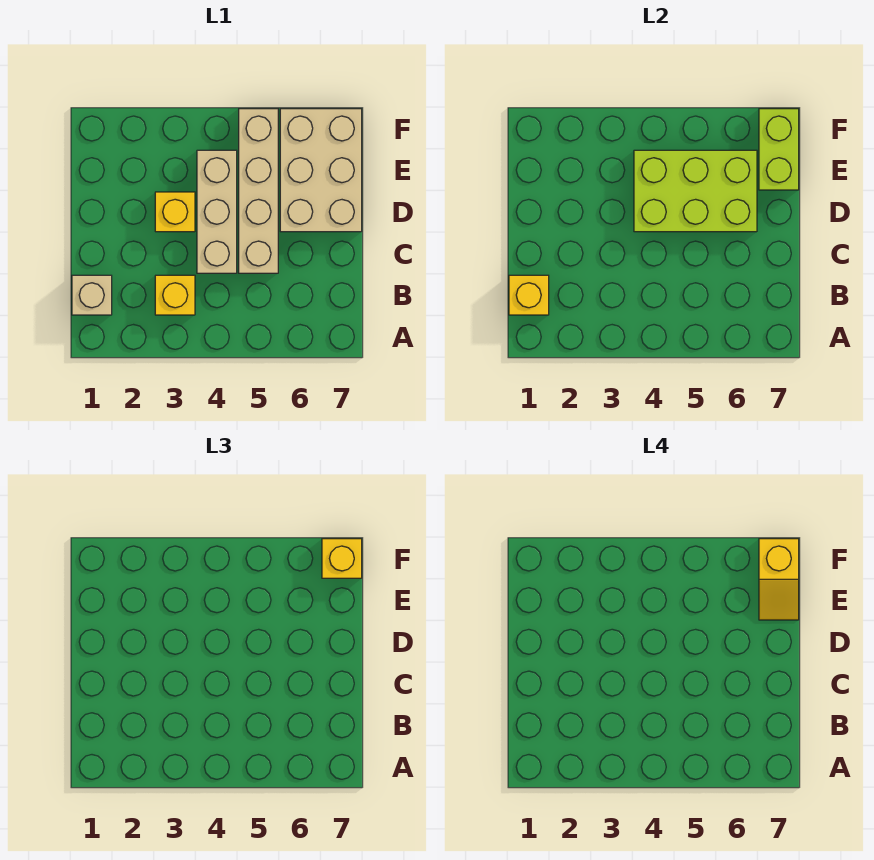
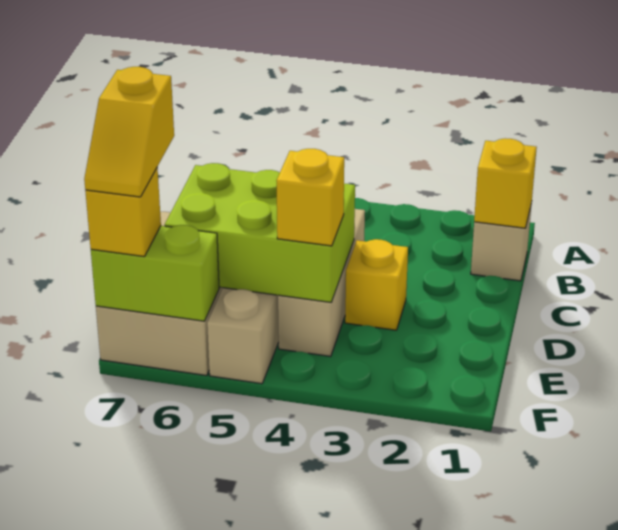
yellow brick B3 level 1 -> yellow brick E4 level 3
lime brick E7:F7 level 2 -> lime brick F6:F7 level 2
yellow slope E7:F7 level 4 top F -> yellow slope E7:F7 level 4 top E

